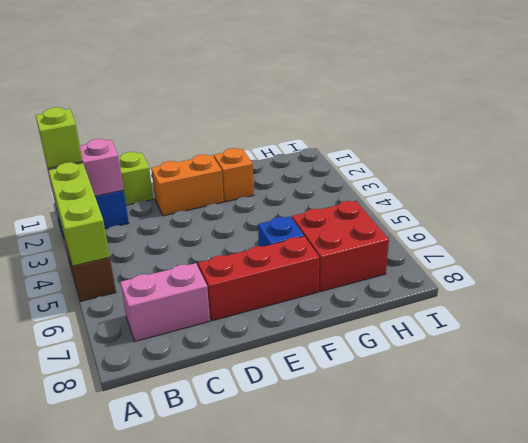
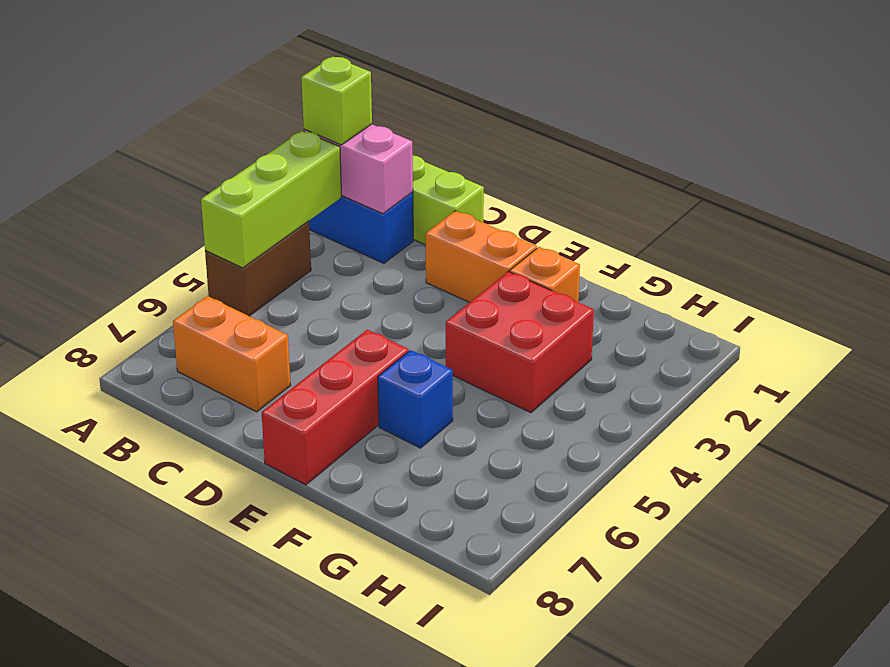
pink brick B7:C7 level 1 -> orange brick B7:C7 level 1
red brick D7:F7 level 1 -> red brick E6:E8 level 1
red brick G6:H7 level 1 -> red brick F3:G4 level 1

